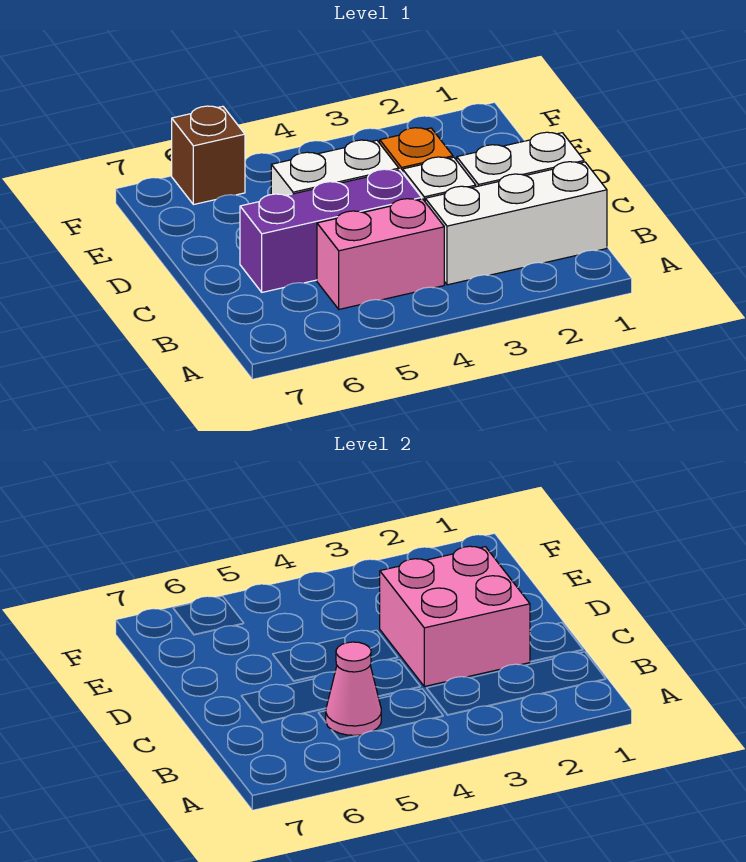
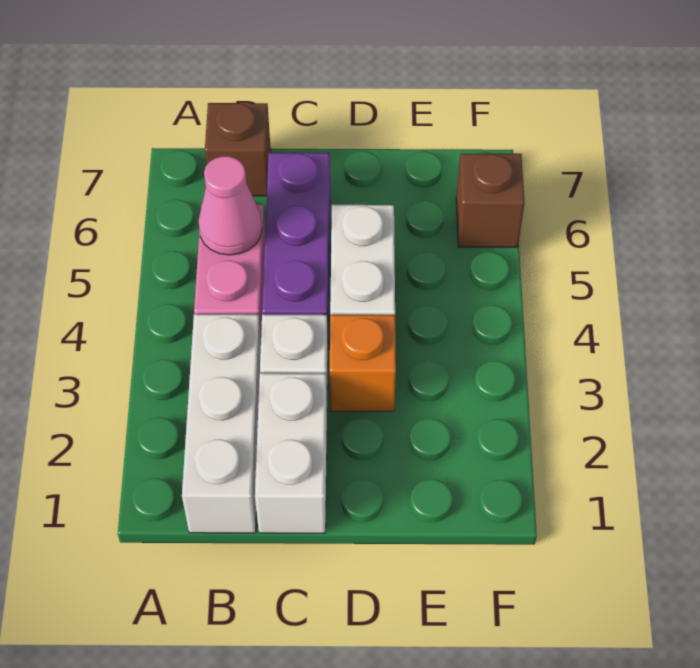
none -> brown brick B7 level 1
pink brick C2:D3 level 2 -> none

